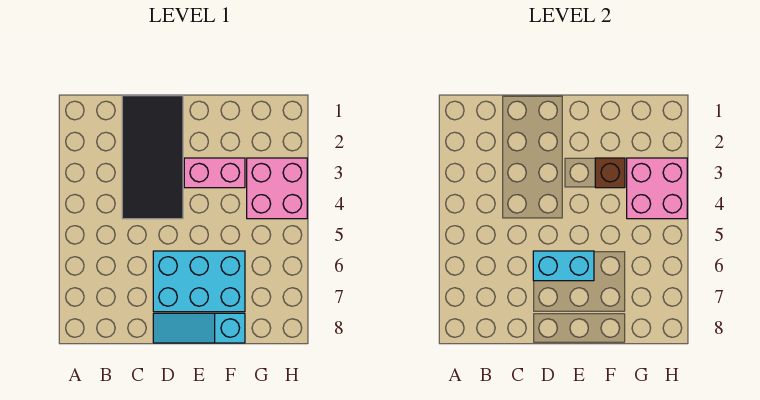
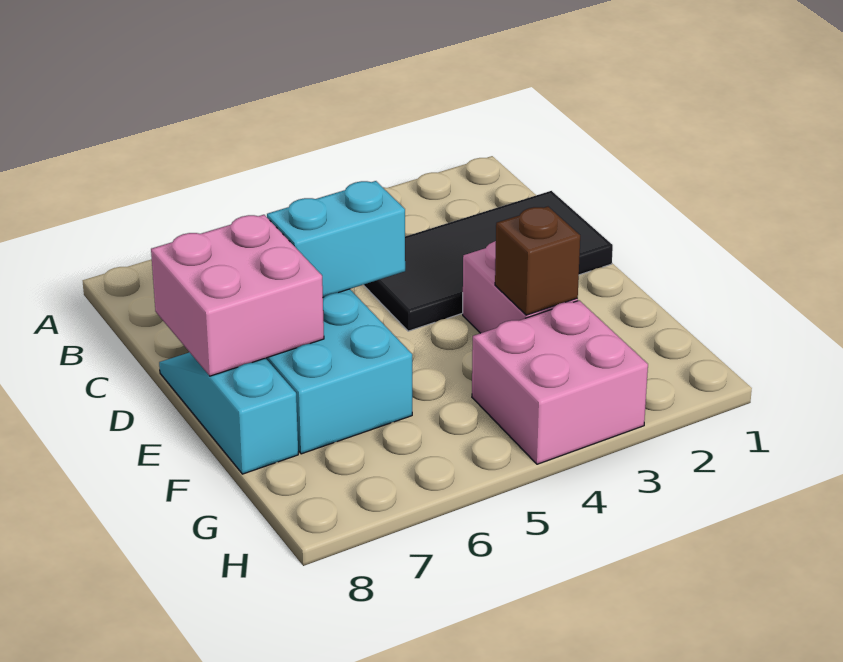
cyan brick D6:E6 level 2 -> cyan brick D5:D6 level 2
pink brick G3:H4 level 2 -> pink brick D7:E8 level 2

